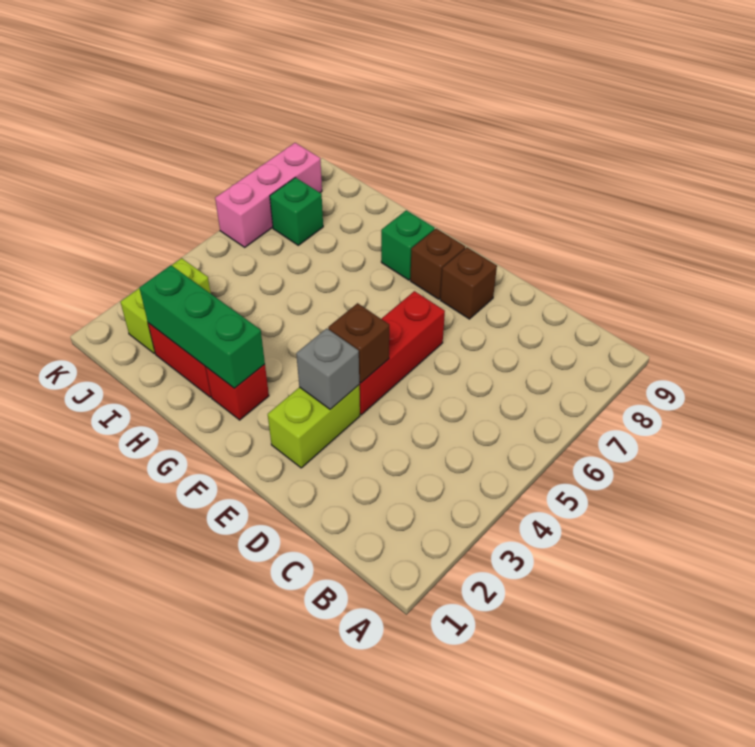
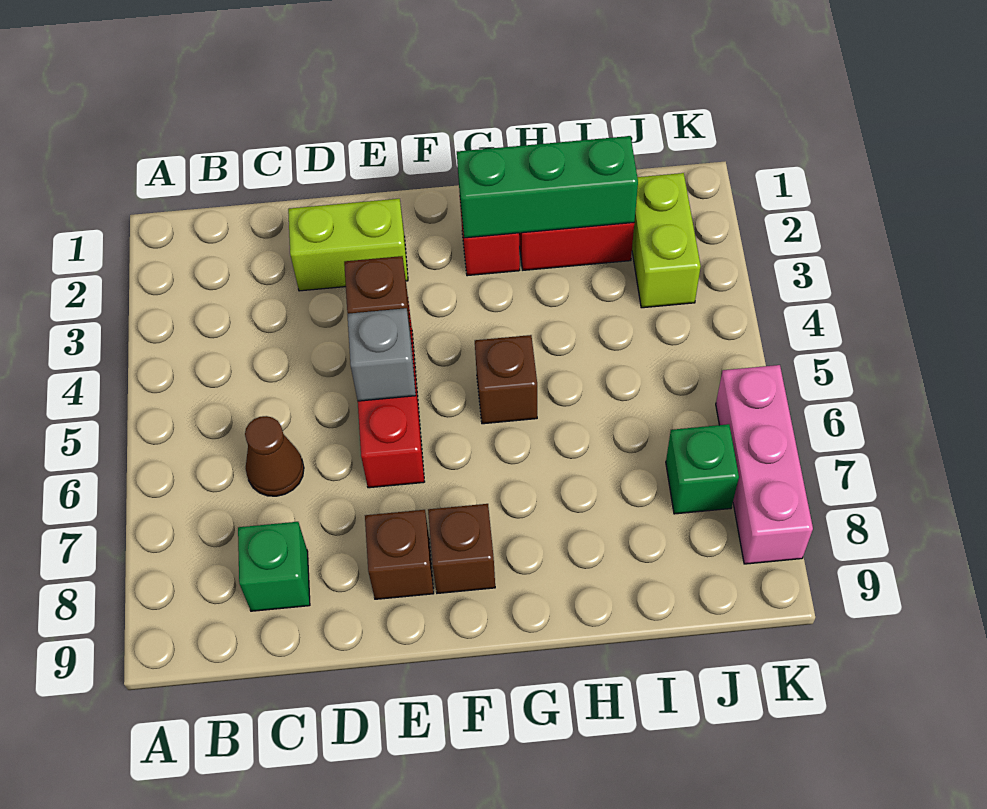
none -> brown cone C6 level 1
lime brick E2:E3 level 1 -> lime brick D2:E2 level 1
grey brick E3 level 2 -> grey brick E5 level 2
none -> brown brick G5 level 1
green brick G8 level 1 -> green brick C8 level 1

